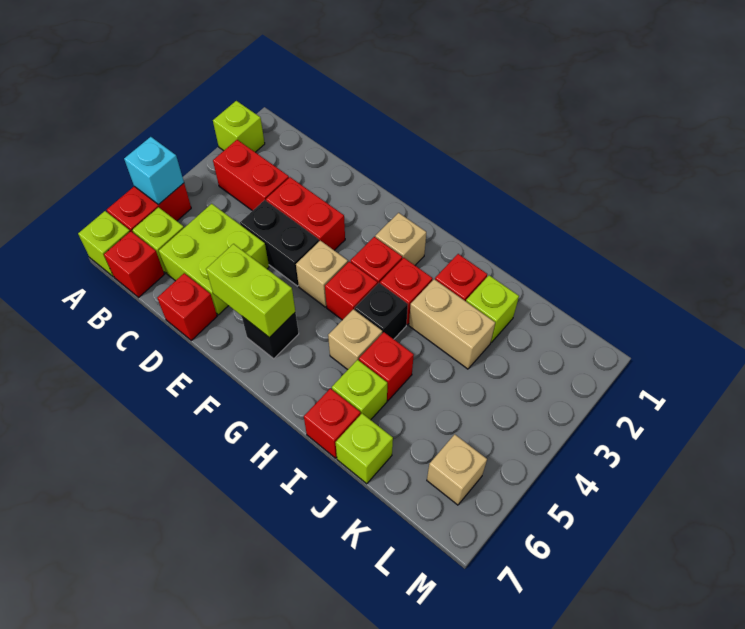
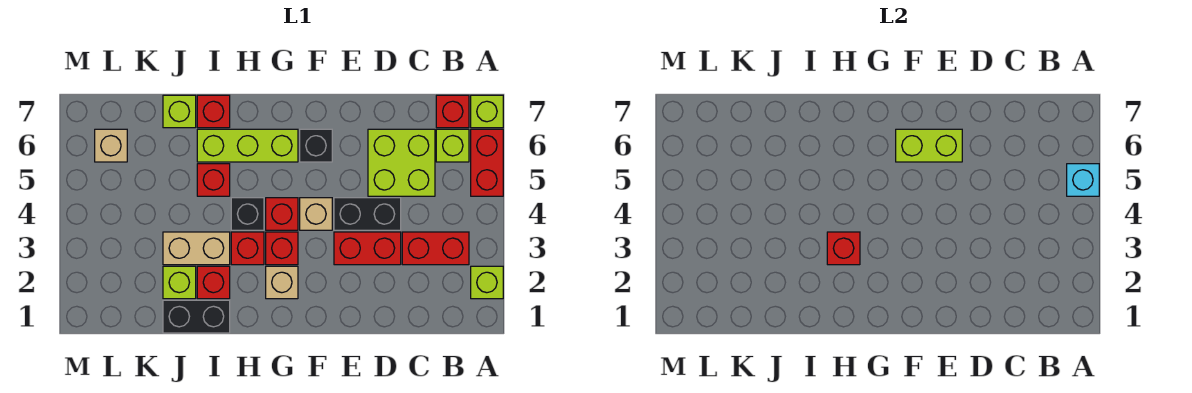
red brick D7 level 1 -> red brick H3 level 2
tan brick H5 level 1 -> none
none -> black brick I1:J1 level 1
lime brick I6 level 1 -> lime brick G6:I6 level 1

